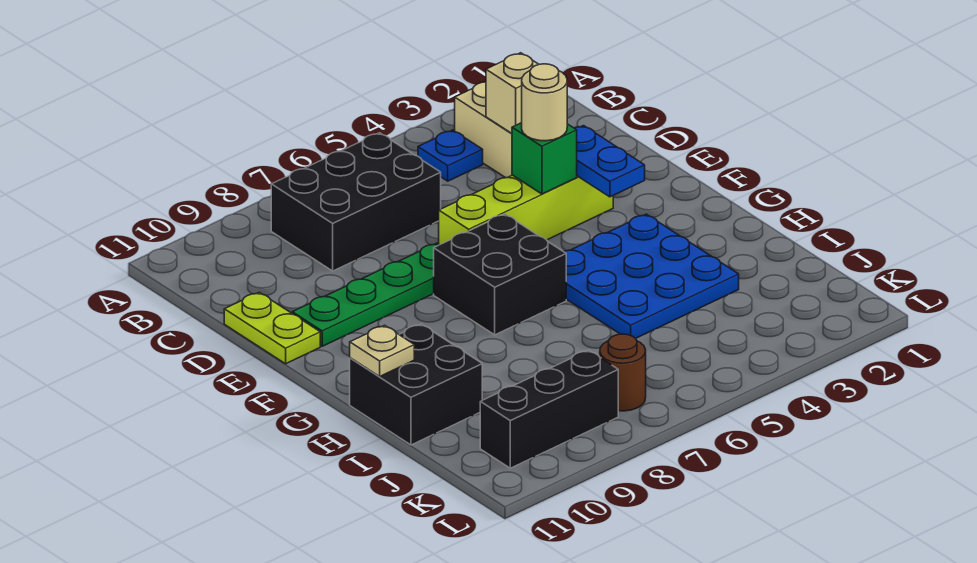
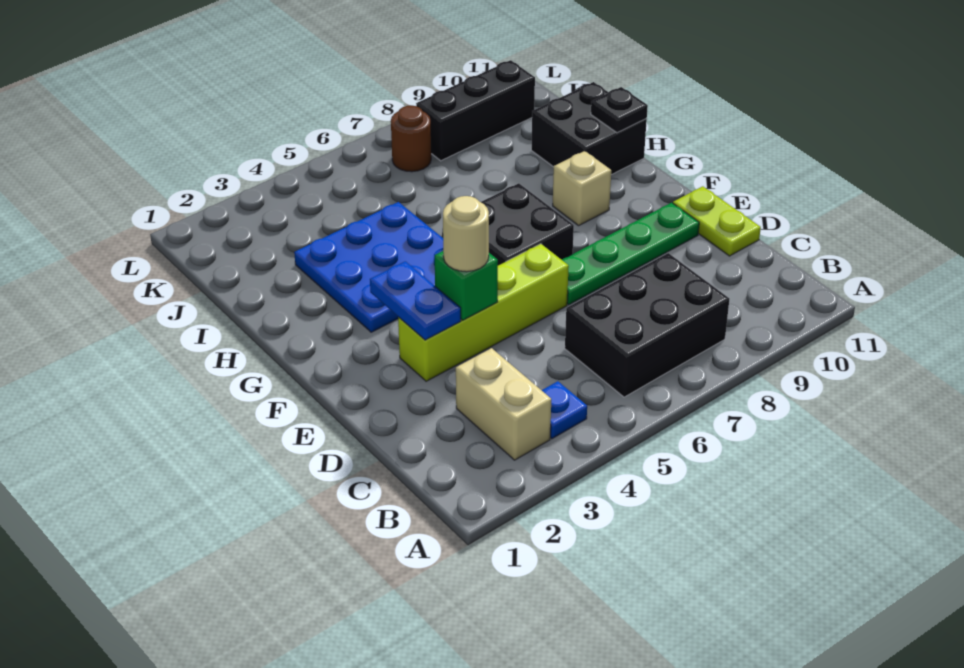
tan brick C3 level 2 -> tan brick G9 level 1
tan plate H11 level 2 -> black plate H11 level 2

